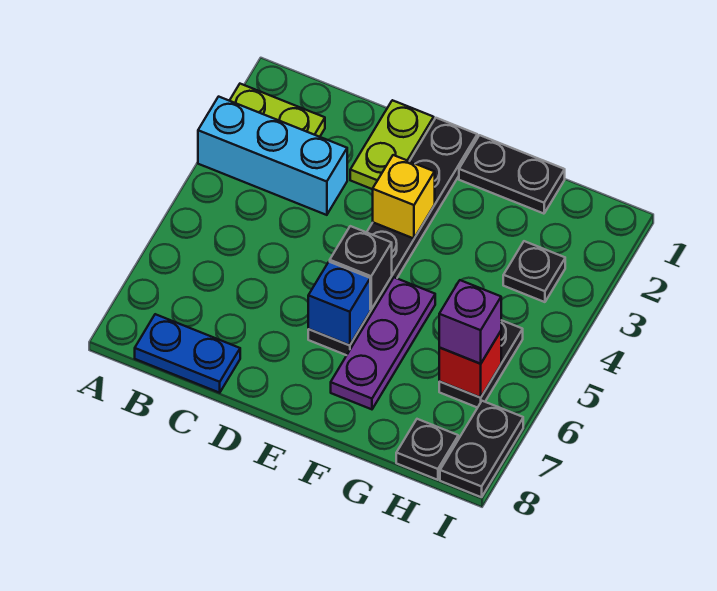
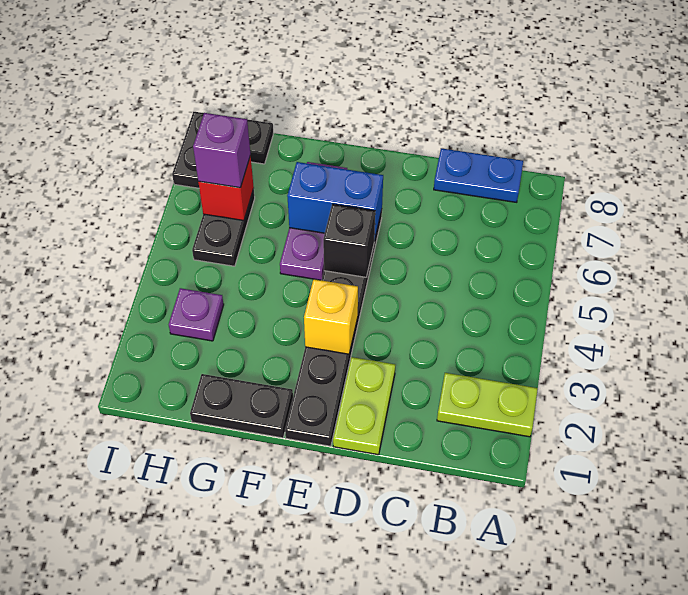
cyan brick A3:C3 level 1 -> none
blue brick E6 level 2 -> blue brick E6:F6 level 2
black plate H3 level 1 -> purple plate H3 level 1

